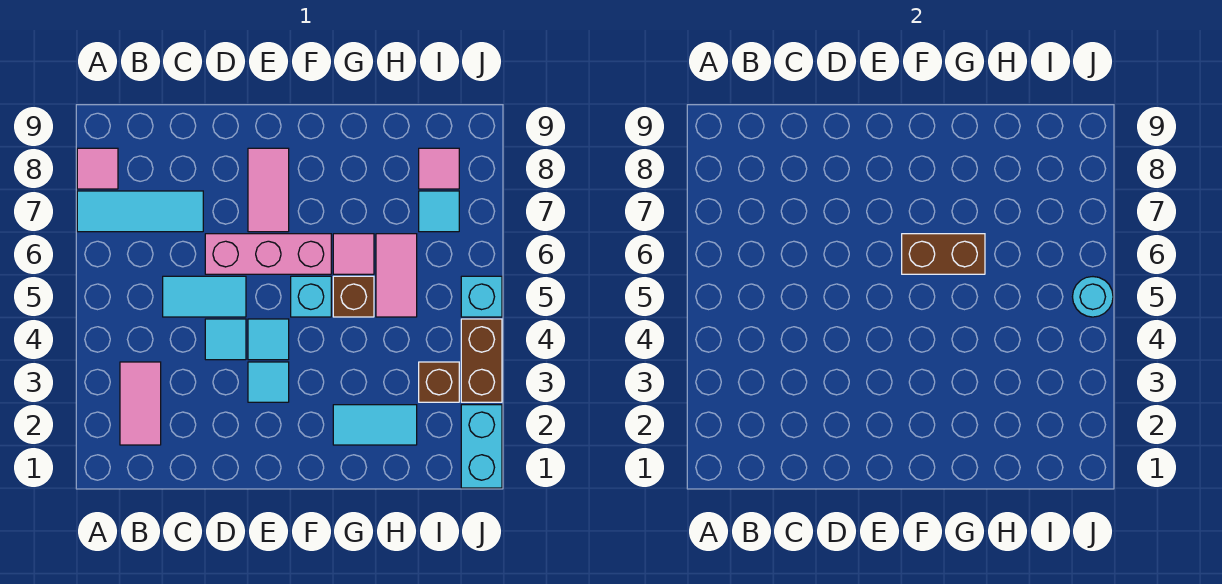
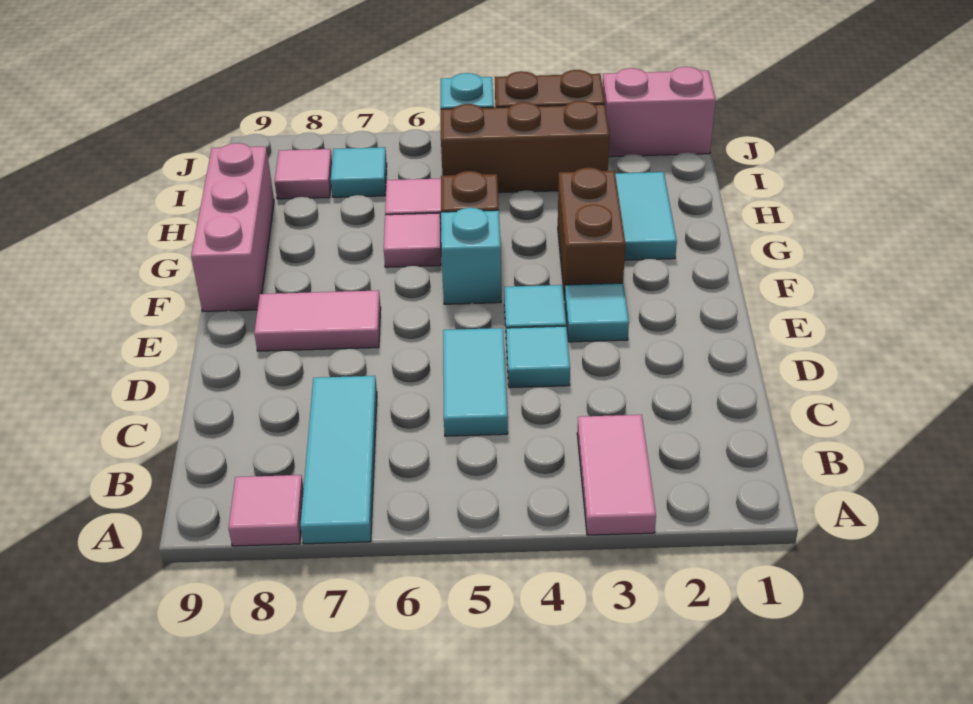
pink tile B2:B3 level 1 -> pink tile A3:B3 level 1
pink brick D6:F6 level 1 -> pink brick F9:H9 level 1
brown brick F6:G6 level 2 -> brown brick F3:G3 level 1
brown brick I3 level 1 -> brown brick I3:I5 level 1
cyan brick J1:J2 level 1 -> pink brick J1:J2 level 1
cyan round brick J5 level 2 -> none

